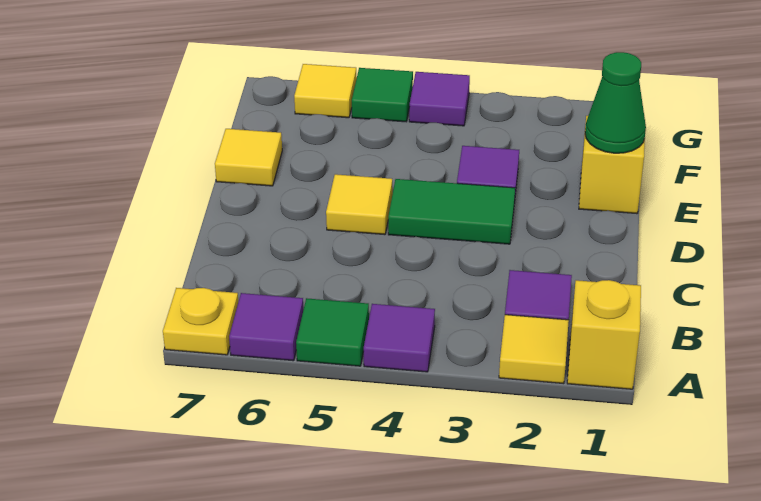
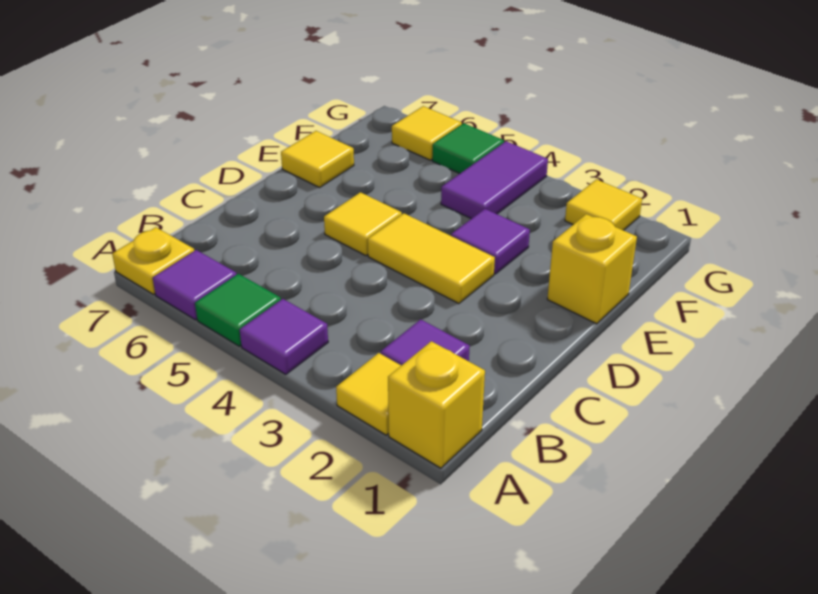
green tile D3:D4 level 1 -> yellow tile D3:D4 level 1
green cone E1 level 2 -> none
none -> yellow tile G2 level 1
purple tile G4 level 1 -> purple tile F4:G4 level 1

